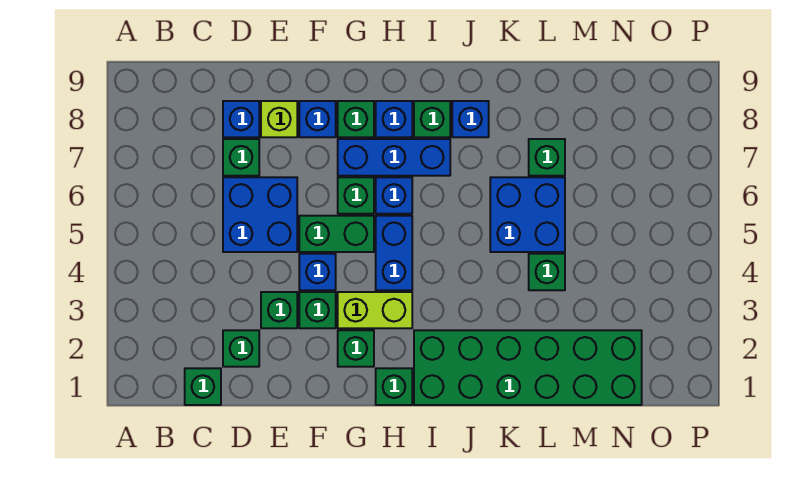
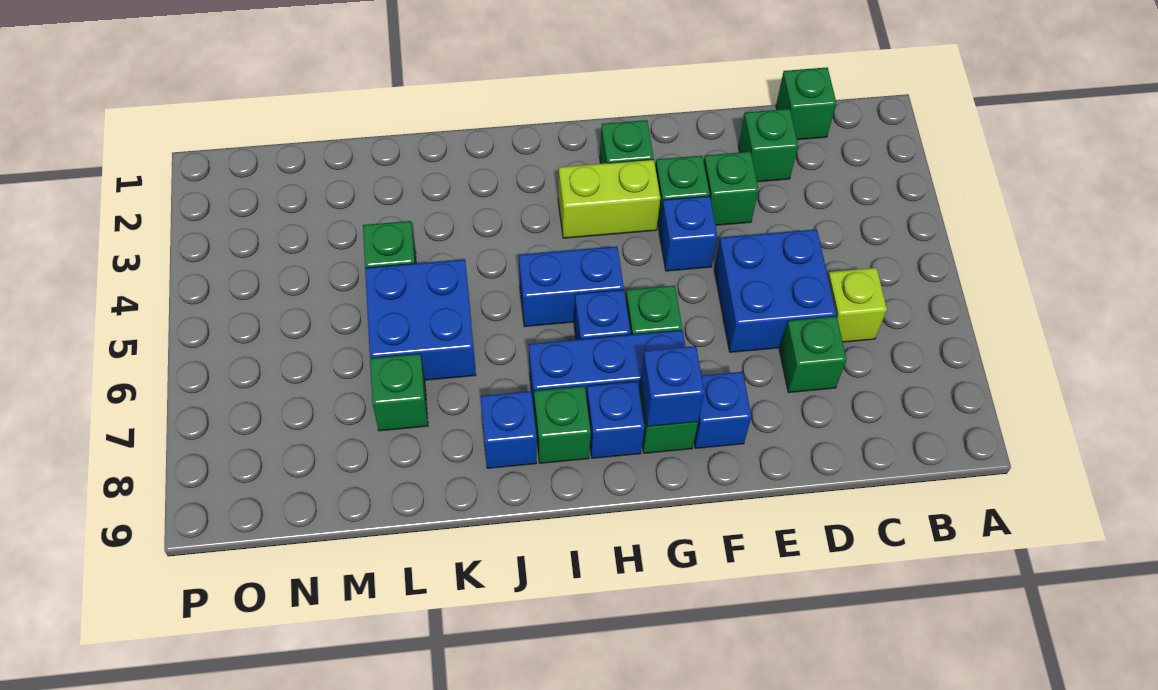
blue brick D8 level 1 -> blue brick G8 level 2
lime brick E8 level 1 -> lime brick C6 level 1
green brick F5:G5 level 1 -> none
green brick H1 level 1 -> none
blue brick H4:H5 level 1 -> blue brick H5:I5 level 1
green brick I1:N2 level 1 -> none

